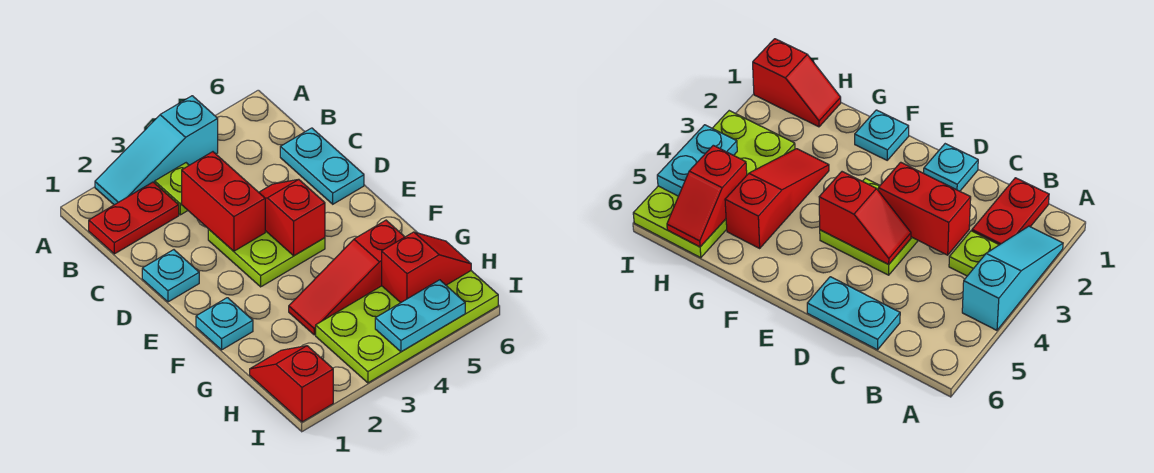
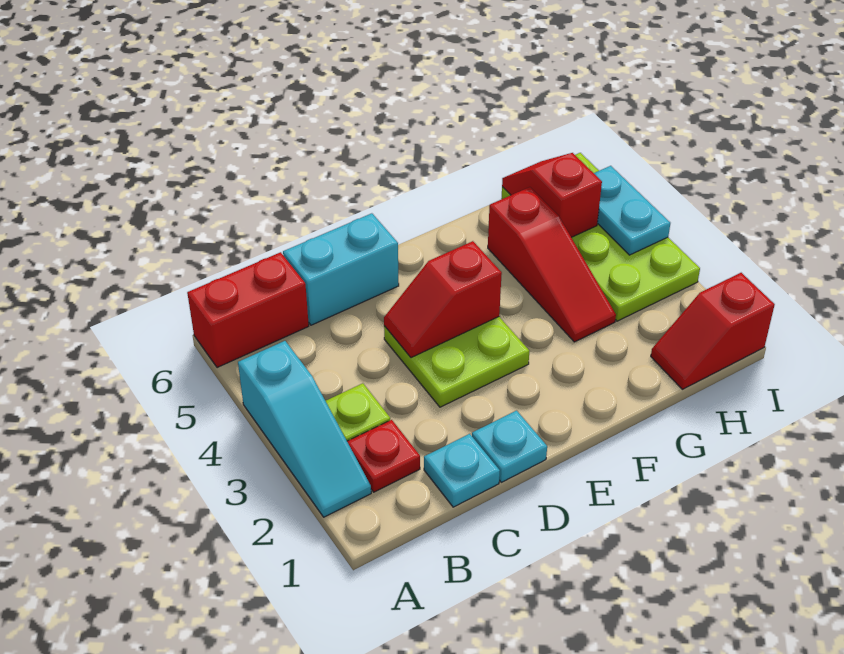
red plate B1:B2 level 1 -> red plate B2 level 1
red brick C3:D3 level 2 -> red brick A6:B6 level 1
cyan plate C6:D6 level 1 -> cyan brick C6:D6 level 1
cyan plate F1 level 1 -> cyan plate C1 level 1

